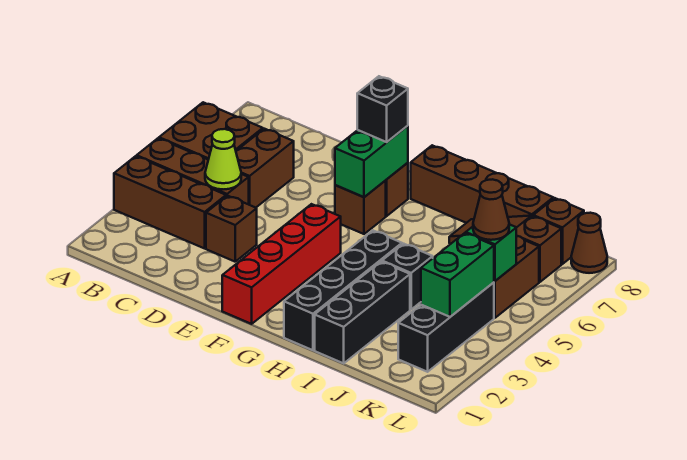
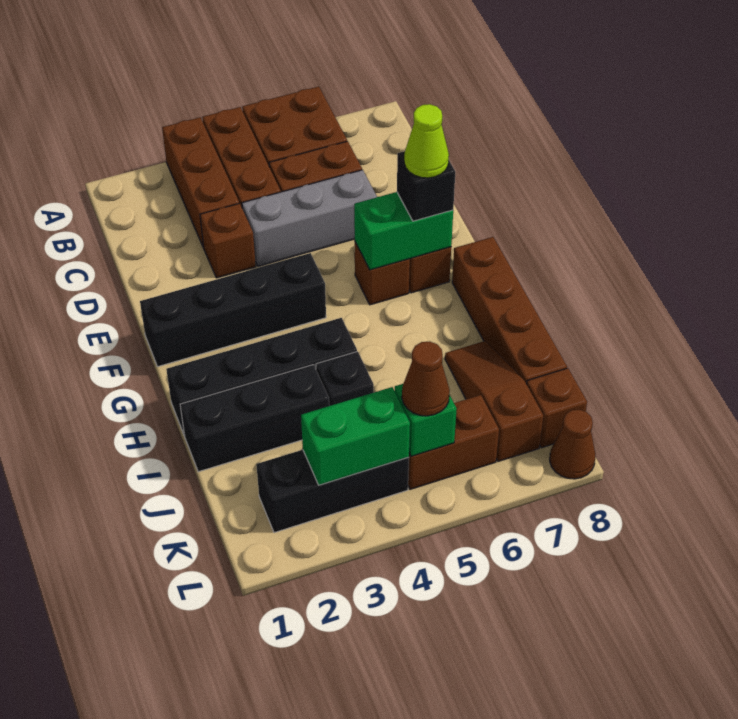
lime cone C4 level 2 -> lime cone F7 level 4
none -> grey brick D4:D6 level 1
red brick F1:F4 level 1 -> black brick F1:F4 level 1

